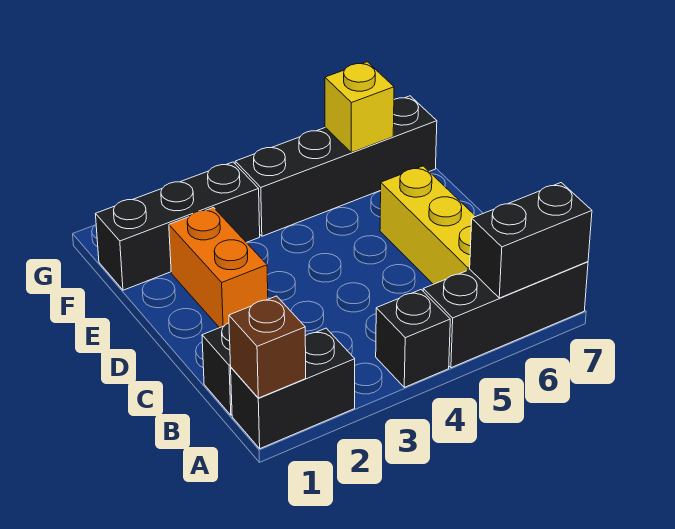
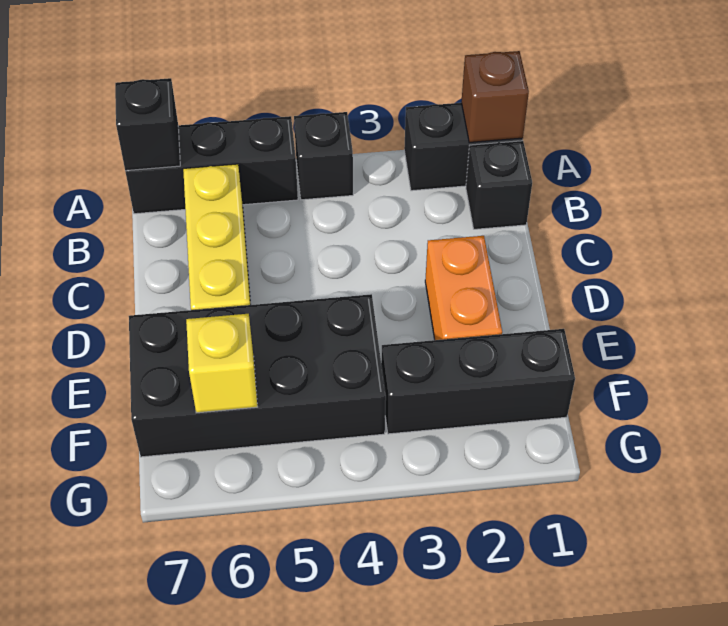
black brick A6:A7 level 2 -> black brick A7 level 2
black brick F4:F7 level 1 -> black brick E4:F7 level 1

